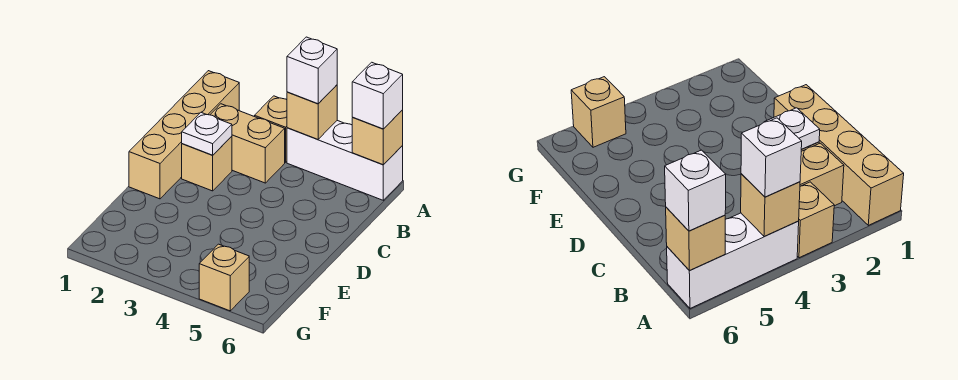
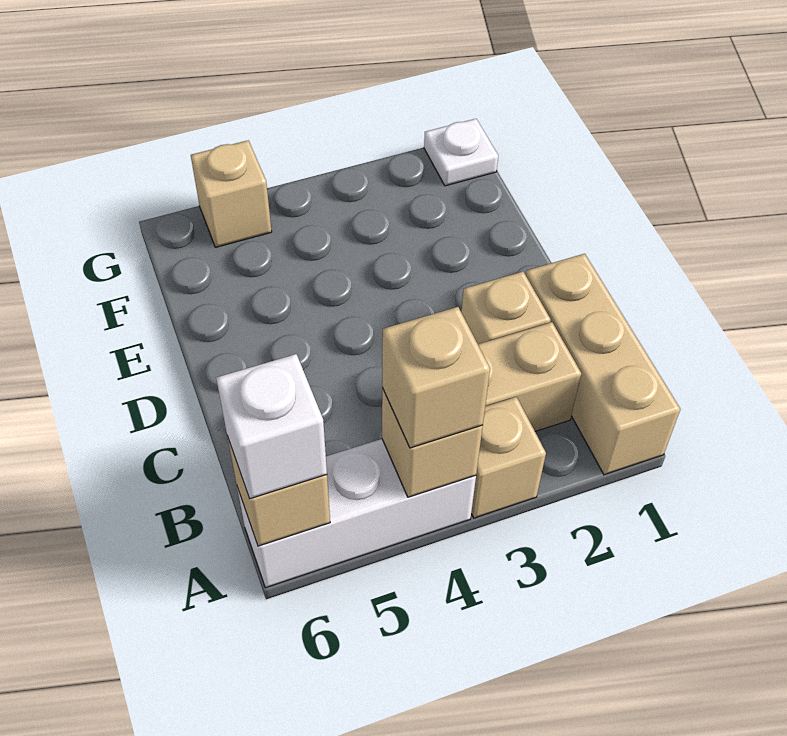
tan brick A1:D1 level 1 -> tan brick A1:C1 level 1
white brick A4 level 3 -> tan brick A4 level 3
white plate C2 level 2 -> white plate G1 level 1

